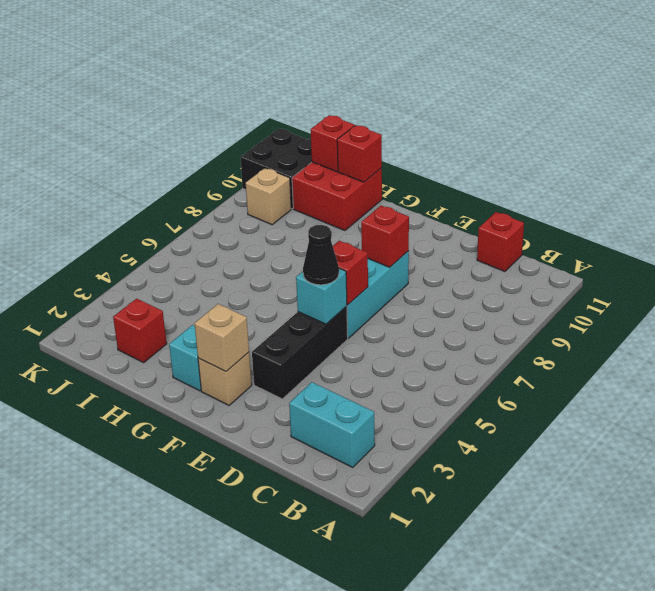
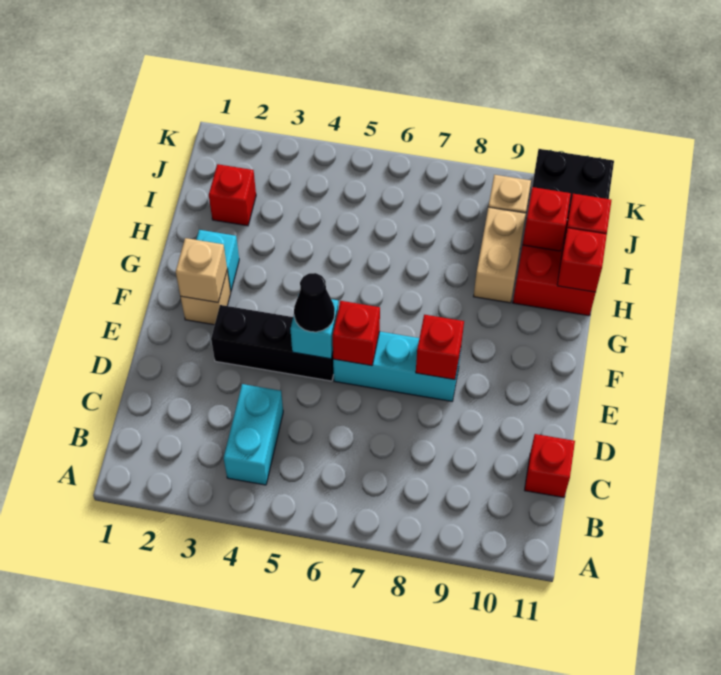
cyan brick B2:C2 level 1 -> cyan brick B4:C4 level 1
none -> tan brick H9:I9 level 1
none -> red brick I10 level 2

